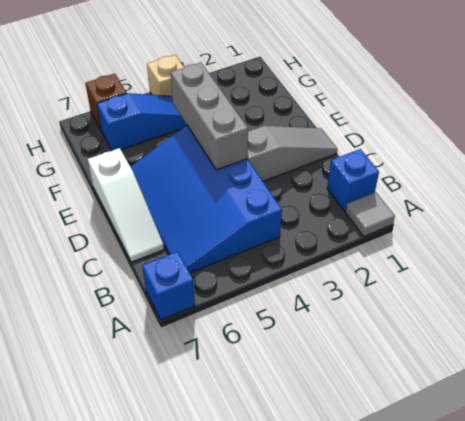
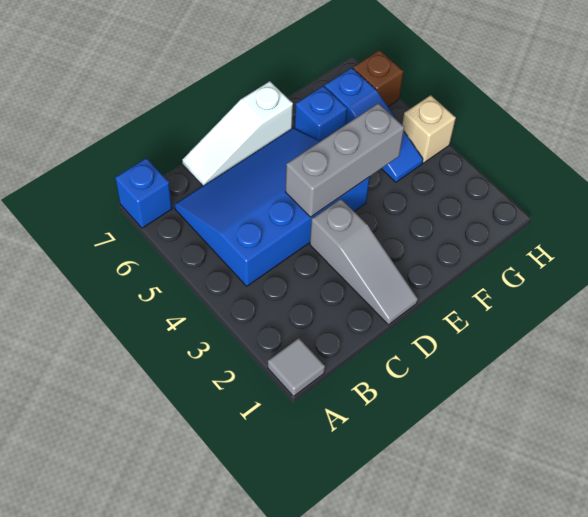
blue brick B1 level 1 -> blue brick F6 level 1

